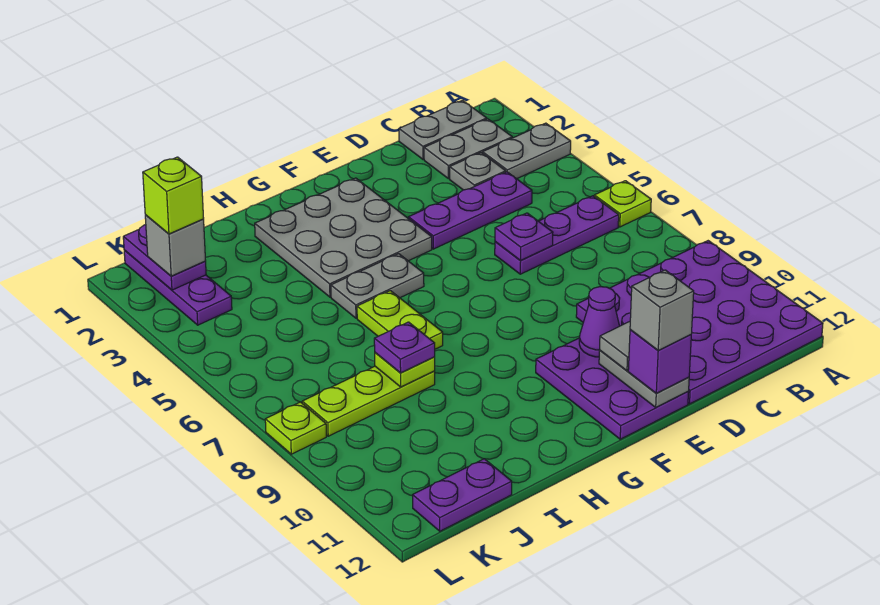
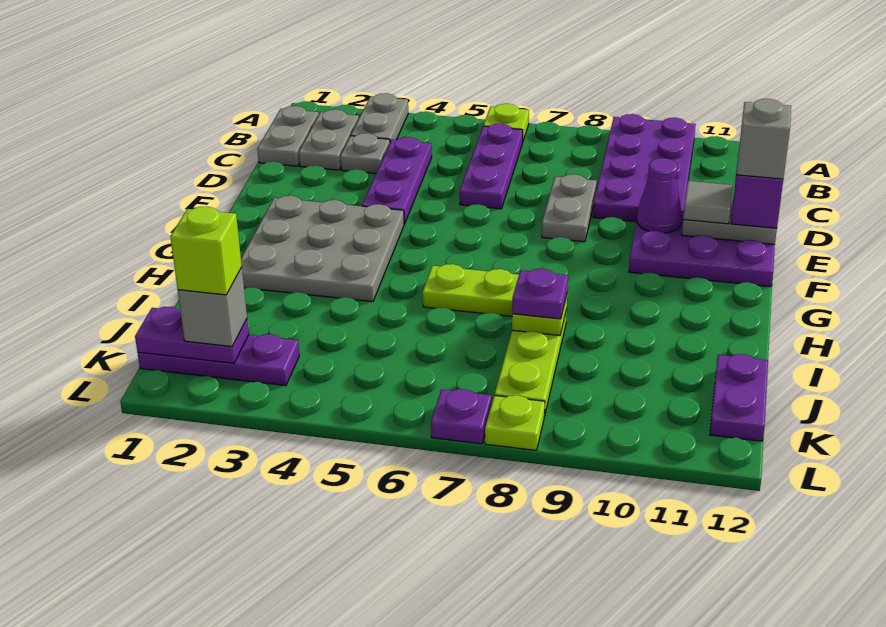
purple plate A9:D12 level 1 -> purple plate A9:D10 level 1
purple plate D6 level 2 -> purple plate L7 level 1
grey plate G5:H5 level 1 -> grey plate D8:E8 level 1

